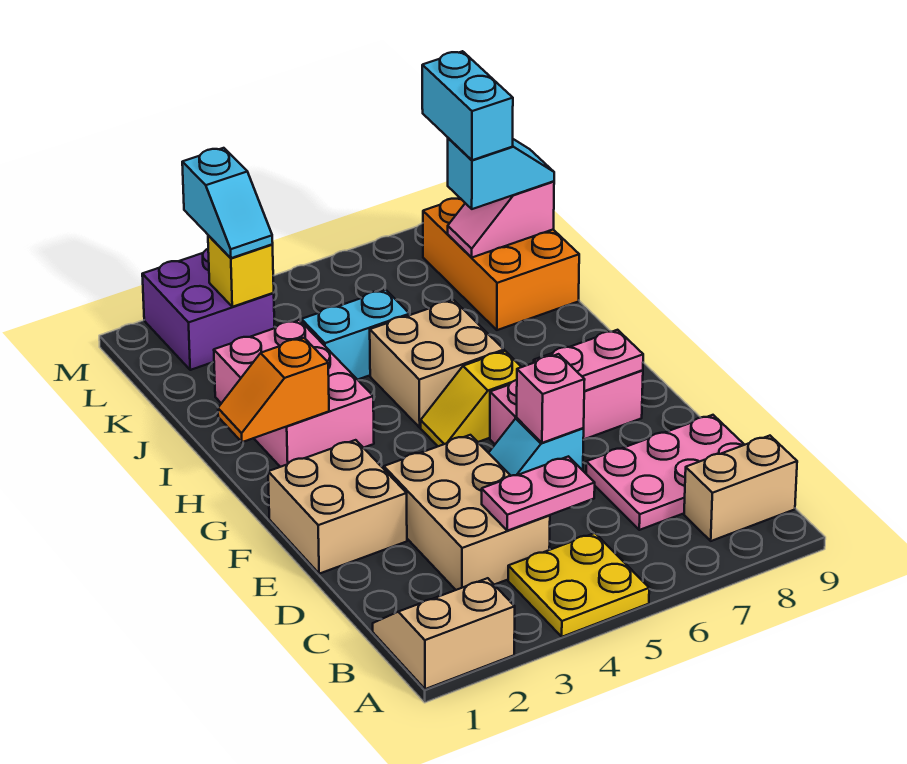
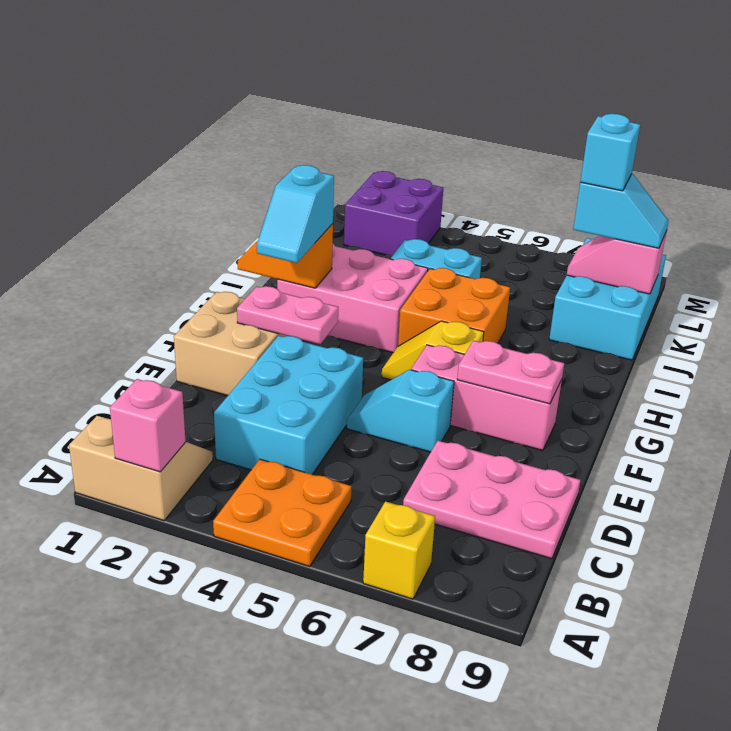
yellow plate A4:B5 level 1 -> orange plate A4:B5 level 1
tan brick B8:B9 level 1 -> none
tan brick C3:E4 level 1 -> cyan brick C3:E4 level 1
pink plate C4:C5 level 2 -> pink plate F2:F3 level 2
pink brick E6 level 2 -> pink brick A2 level 2
pink brick H2:J3 level 1 -> pink brick H2:I4 level 1
tan brick H5:I6 level 1 -> orange brick H5:I6 level 1
orange brick J8:L9 level 1 -> cyan brick J8:L9 level 1
cyan brick K8:L8 level 4 -> cyan brick K8 level 4
yellow brick L3 level 2 -> yellow brick A7 level 1
cyan slope L3:M3 level 3 top M -> cyan slope G2:H2 level 3 top H

